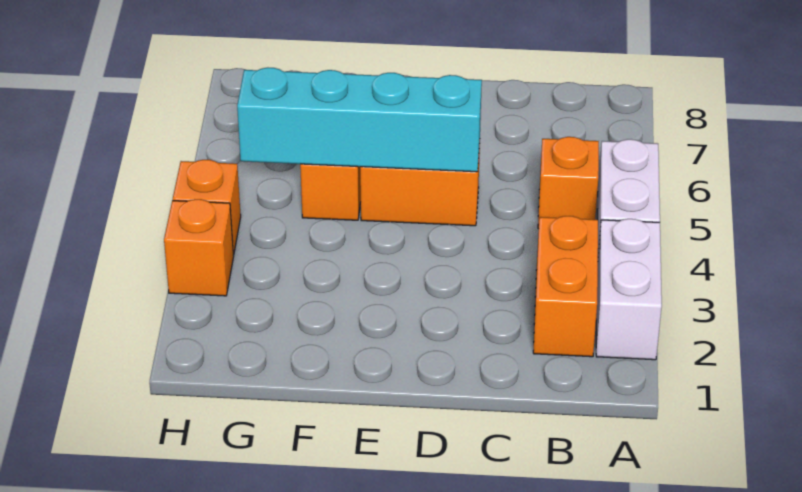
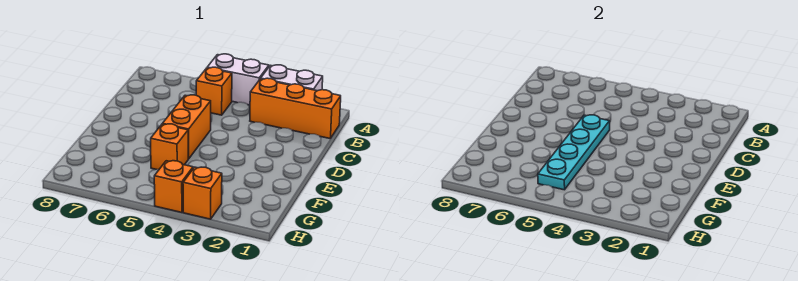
orange brick B2:B3 level 1 -> orange brick B1:B3 level 1
cyan brick D5:G5 level 2 -> cyan plate D5:G5 level 2

